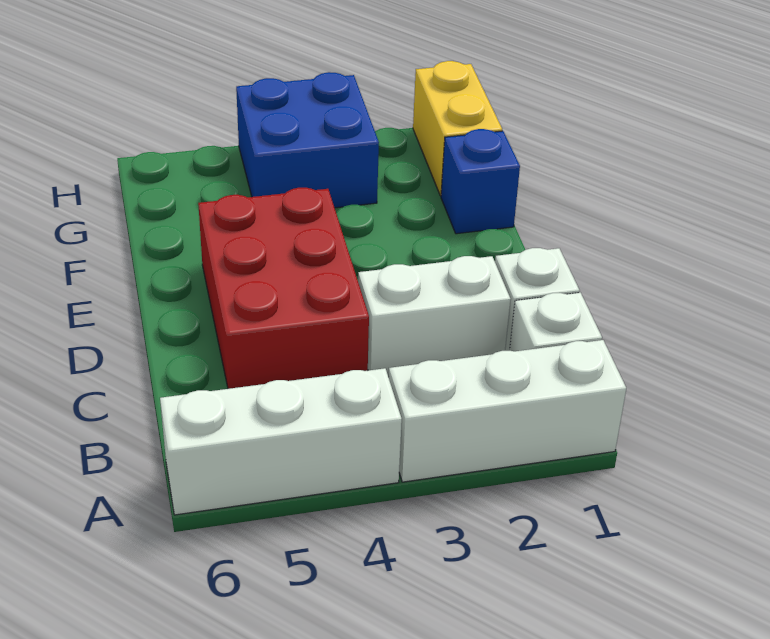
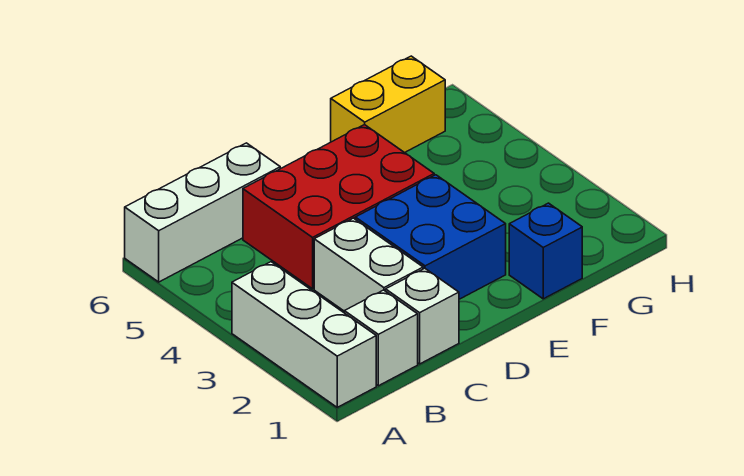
white brick A4:A6 level 1 -> white brick A6:C6 level 1
yellow brick G1:H1 level 1 -> yellow brick F6:G6 level 1
blue brick G3:H4 level 1 -> blue brick D2:E3 level 1

